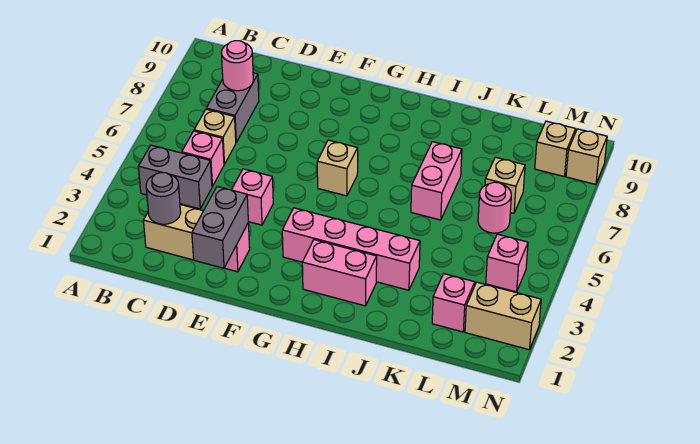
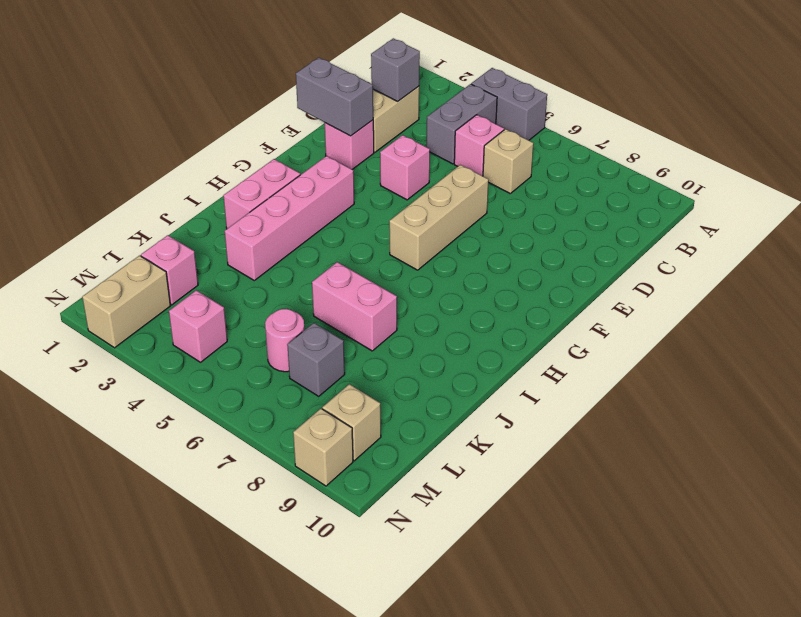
grey round brick C2 level 2 -> grey brick C2 level 2
grey brick C7:C8 level 1 -> grey brick A4:A5 level 1
pink round brick C8 level 2 -> none
tan brick G6 level 1 -> tan brick E6:G6 level 1
tan brick L7 level 1 -> grey brick L7 level 1

